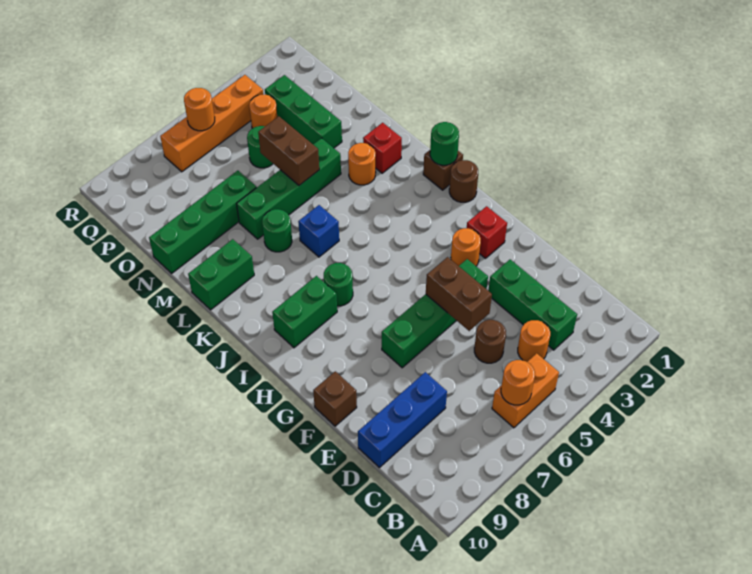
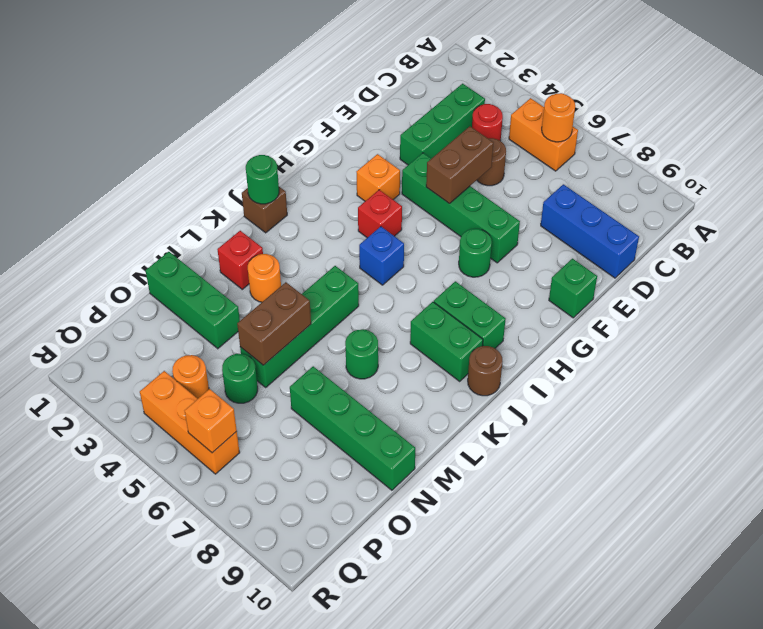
orange round brick C4 level 1 -> red round brick C4 level 1
brown brick F10 level 1 -> green brick F10 level 1
red brick G2 level 1 -> red brick H4 level 1
orange round brick G3 level 1 -> orange brick G3 level 1
brown round brick I1 level 1 -> brown round brick J10 level 1
green round brick I7 level 1 -> green round brick G7 level 1
blue brick K6 level 1 -> blue brick I5 level 1
green brick L9:L10 level 1 -> green brick J8:J9 level 1
green brick M4:M7 level 1 -> green brick K5:N5 level 1
green brick N3:P3 level 1 -> green brick N1:N3 level 1
orange brick Q4:Q7 level 1 -> orange brick Q4:Q6 level 1
orange round brick Q6 level 2 -> orange brick Q6 level 2

